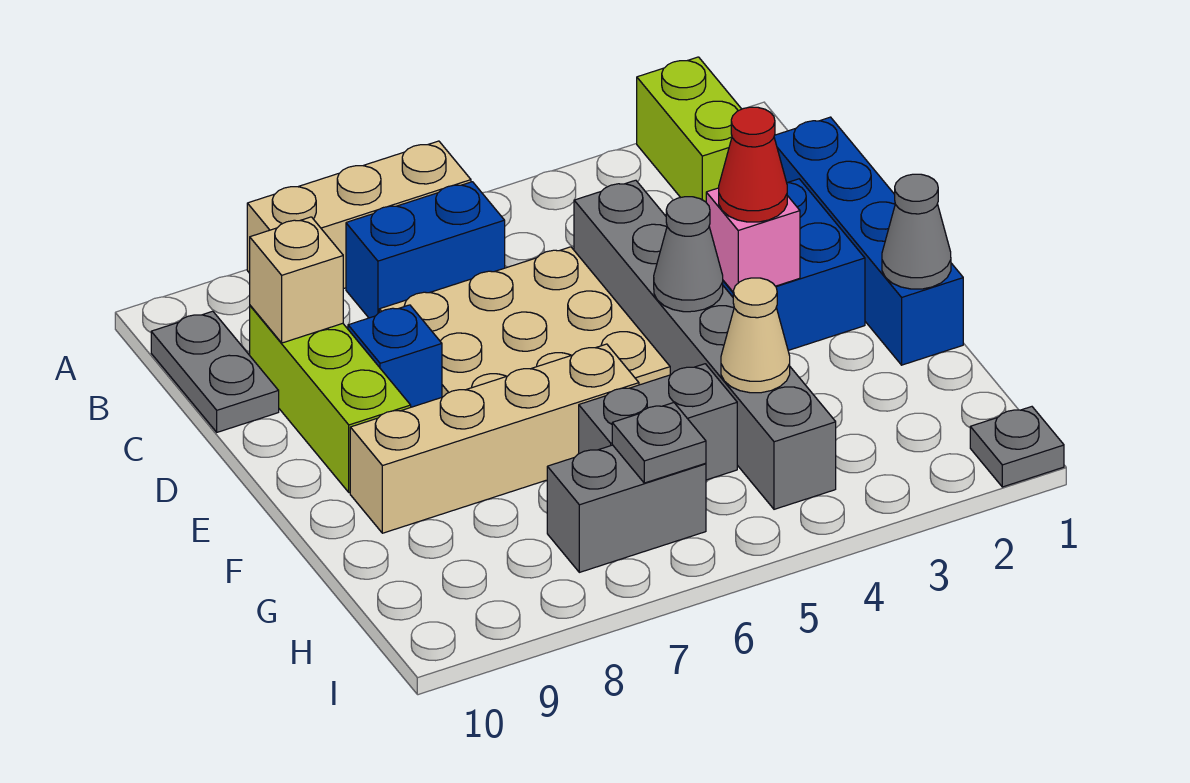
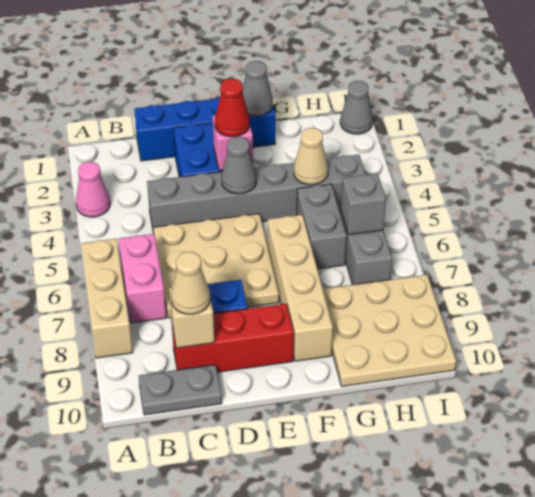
lime brick A2:B2 level 1 -> none
none -> pink cone A3 level 1
blue brick B6:B7 level 1 -> pink brick B6:B7 level 1
lime brick C9:E9 level 1 -> red brick C9:E9 level 1
none -> tan cone C9 level 3
none -> tan plate G8:I10 level 1
grey plate H6 level 2 -> grey brick H6 level 2
grey plate I1 level 1 -> grey cone I1 level 1

